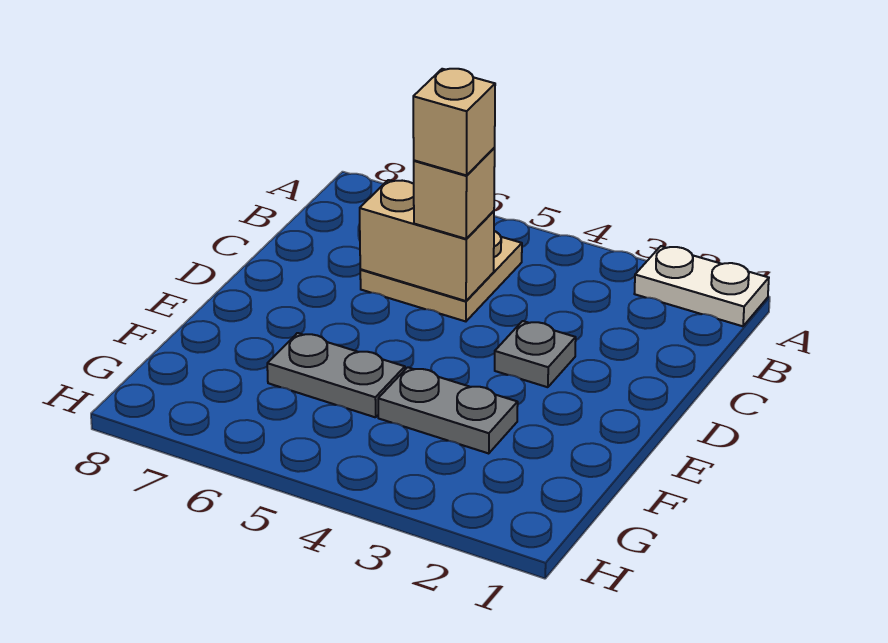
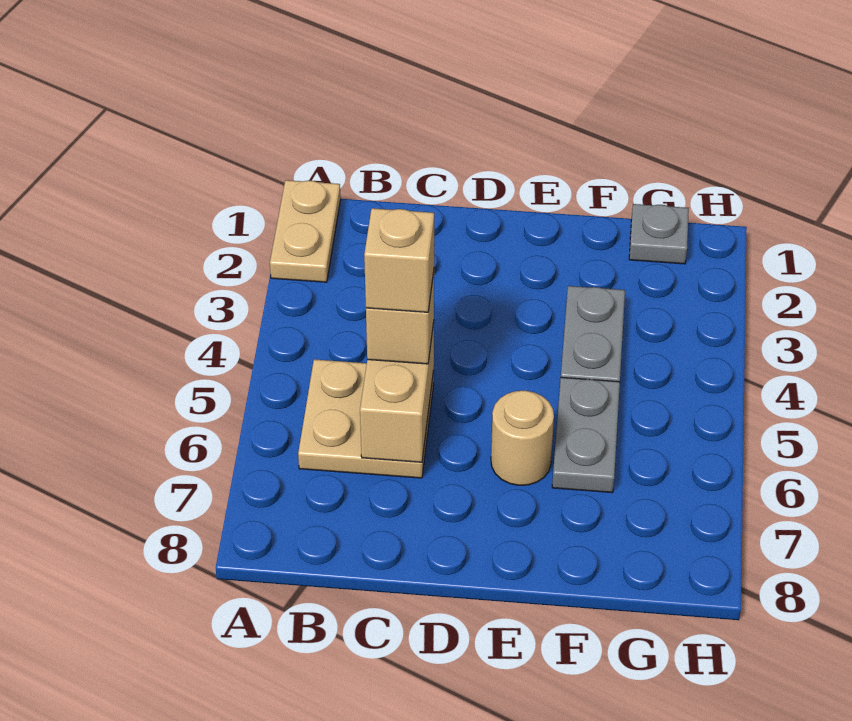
white plate A1:A2 level 1 -> tan plate A1:A2 level 1
grey plate D3 level 1 -> grey plate G1 level 1
none -> tan round brick E6 level 1

